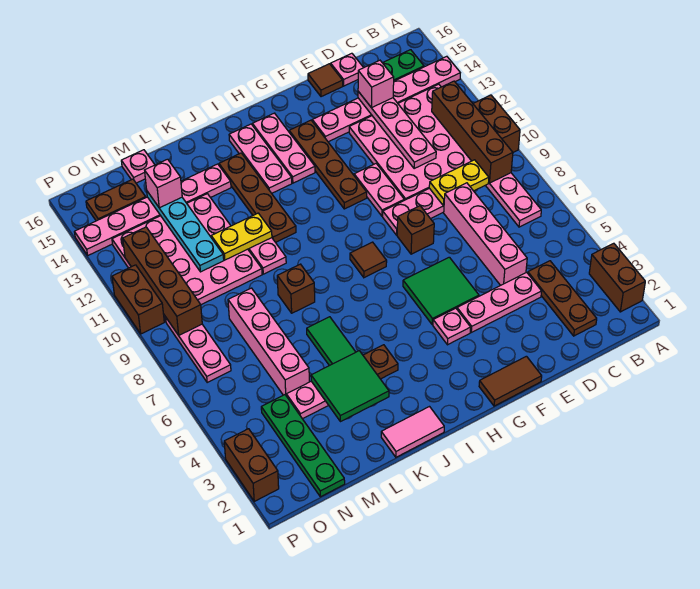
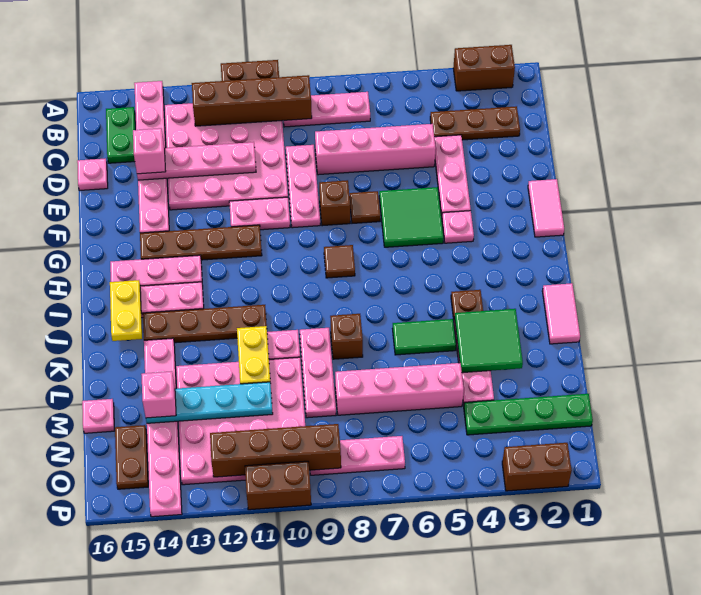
yellow plate C9:D9 level 2 -> yellow plate I15:J15 level 2
brown tile E16 level 1 -> brown tile F7 level 1
brown tile F1:G1 level 1 -> pink tile F1:G1 level 1
none -> pink plate K9:M9 level 1

